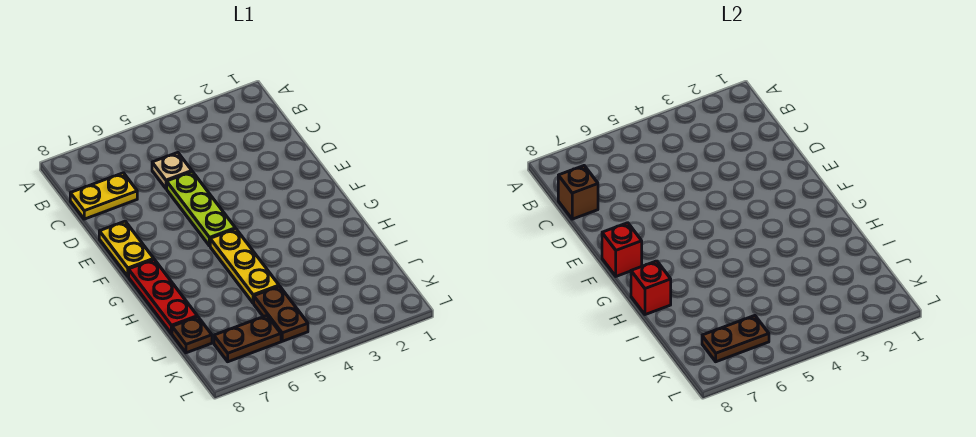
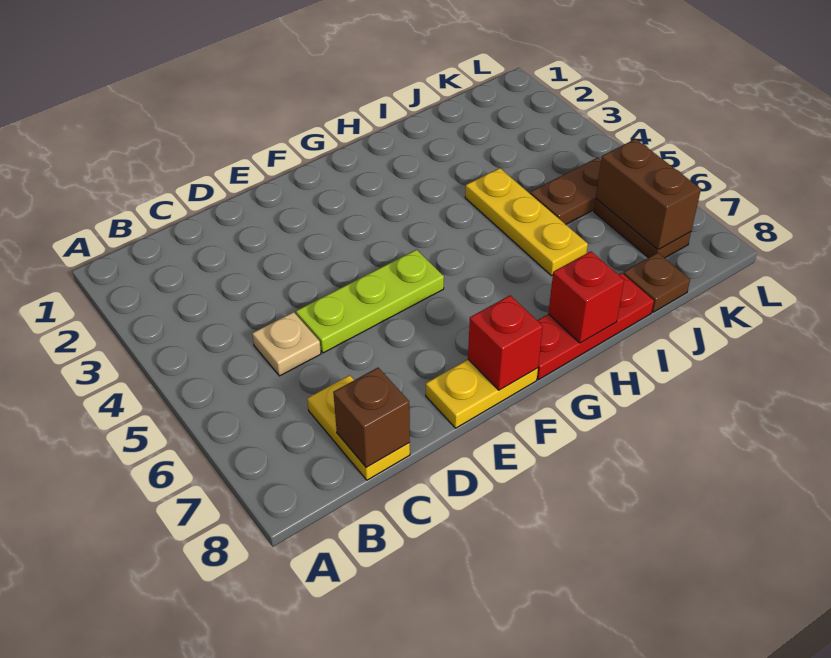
yellow plate G5:I5 level 1 -> yellow plate I4:I6 level 1
brown plate K6:K7 level 2 -> brown brick K6:K7 level 2

